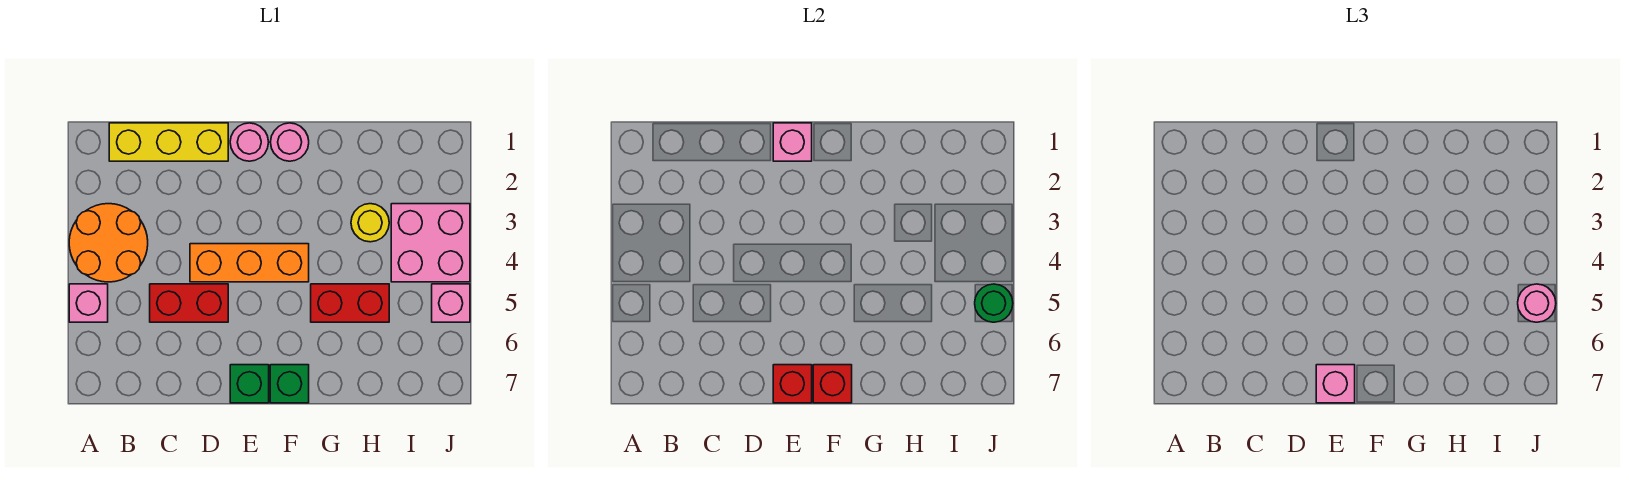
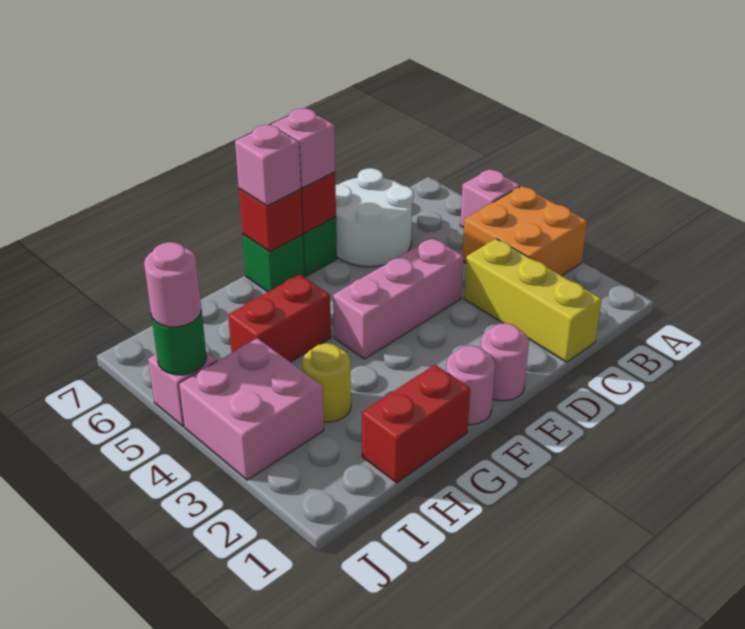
orange round brick A3:B4 level 1 -> orange brick A3:B4 level 1
yellow brick B1:D1 level 1 -> yellow brick C1:C3 level 1
red brick C5:D5 level 1 -> red brick G1:H1 level 1
none -> white round brick C6:D7 level 1
orange brick D4:F4 level 1 -> pink brick D4:F4 level 1
pink brick E1 level 2 -> pink brick F7 level 3

